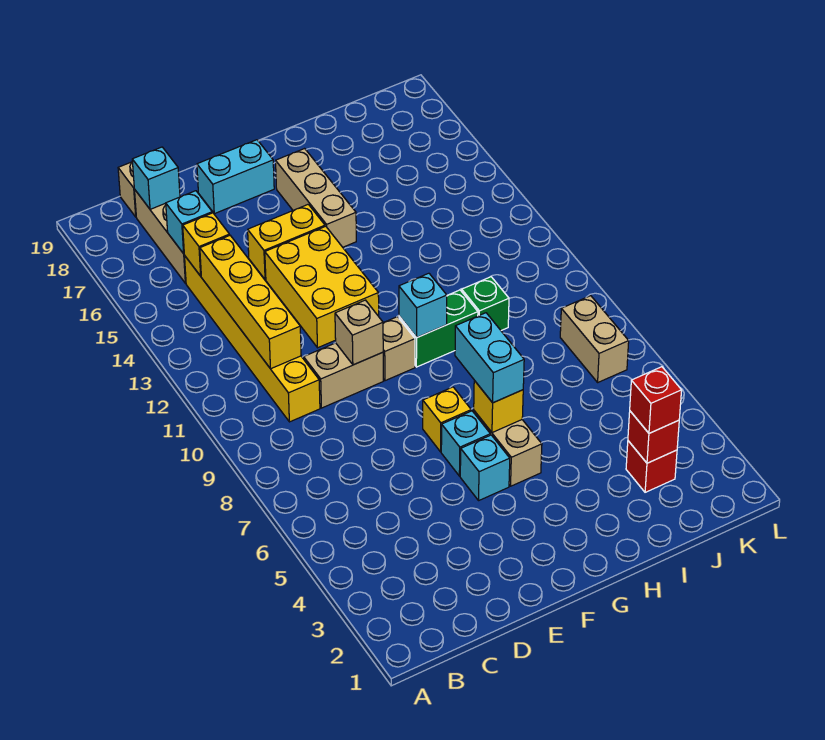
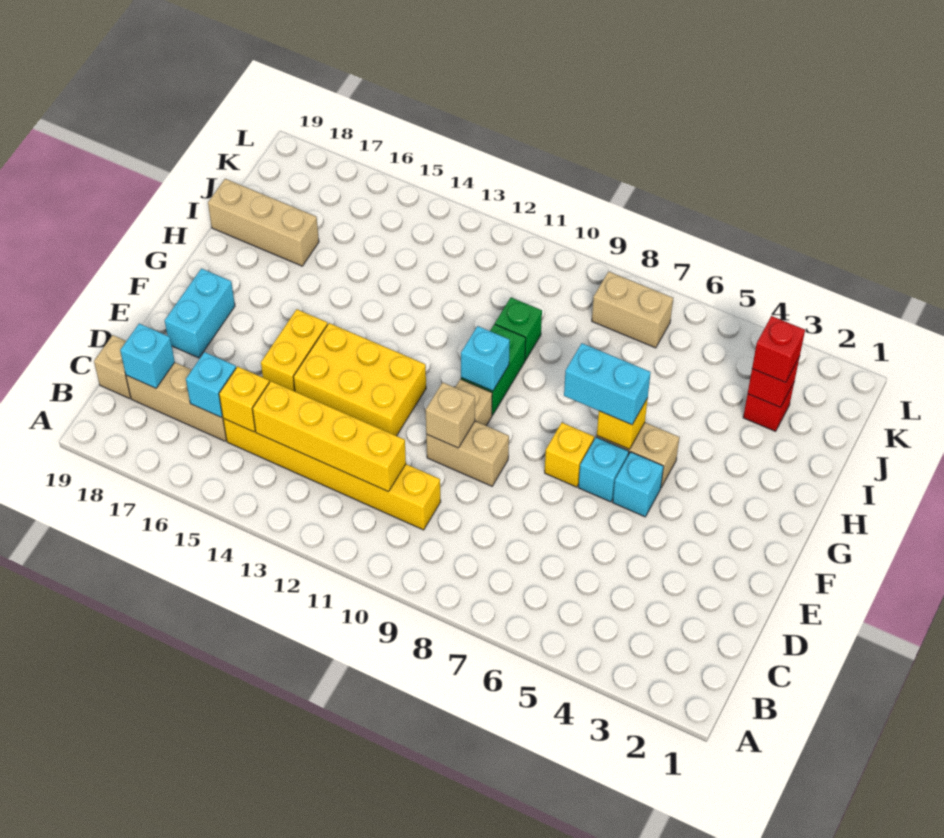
tan brick D10:E10 level 1 -> tan brick E9:E10 level 1
tan brick G15:G17 level 1 -> tan brick I17:I19 level 1

